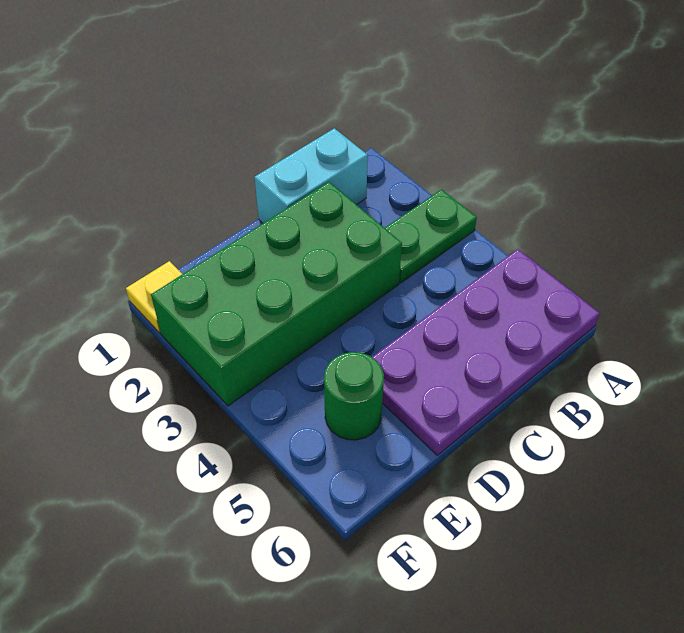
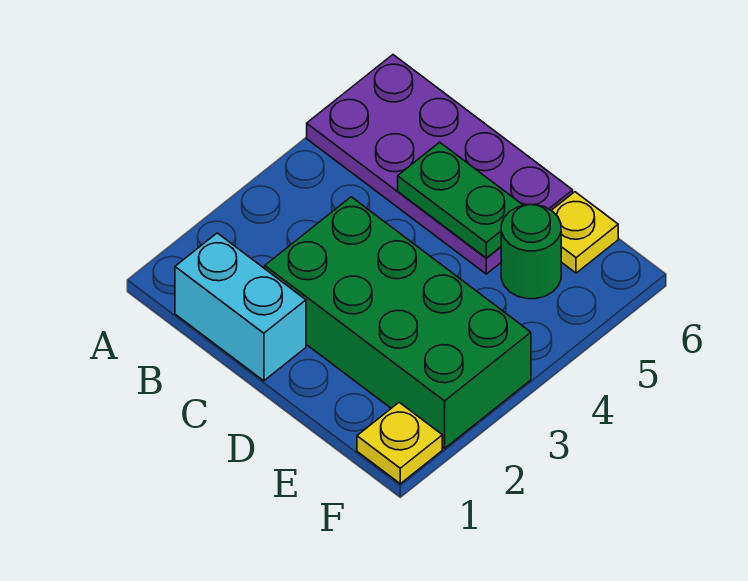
green plate A3:B3 level 1 -> green plate C5:D5 level 2
none -> yellow plate E6 level 1

